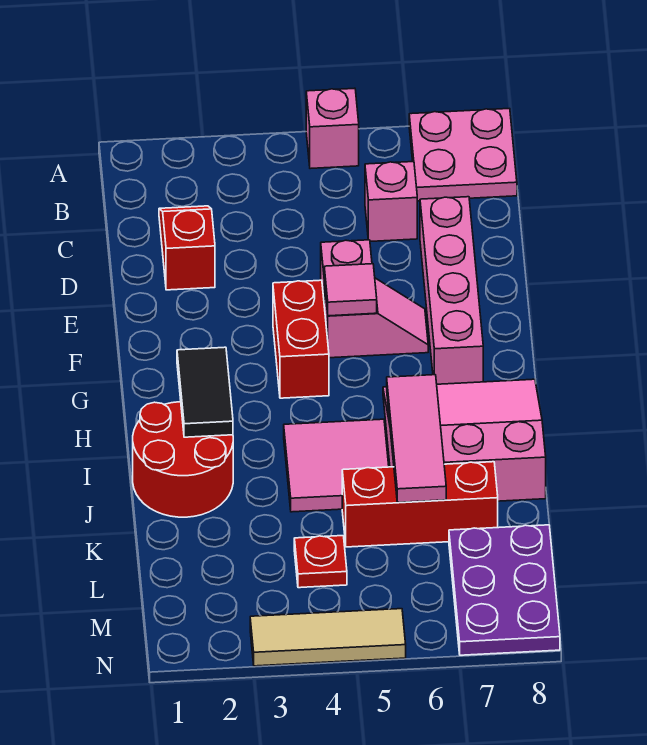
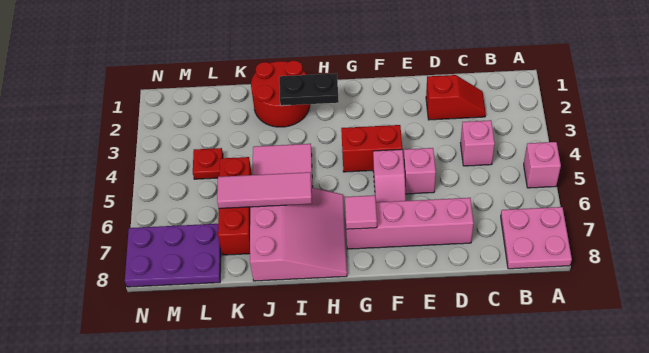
pink brick C6 level 1 -> pink brick C4 level 1
pink tile F5 level 2 -> pink tile G7 level 2
black tile H2:I2 level 2 -> black plate H2:I2 level 2
tan tile N3:N5 level 1 -> none

